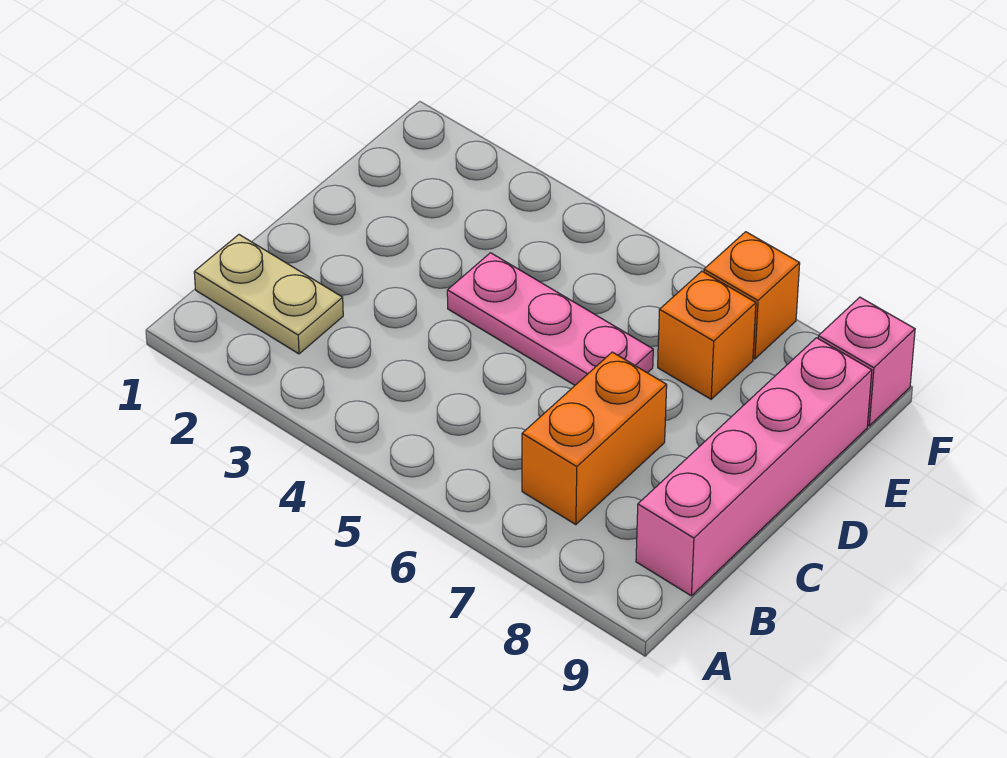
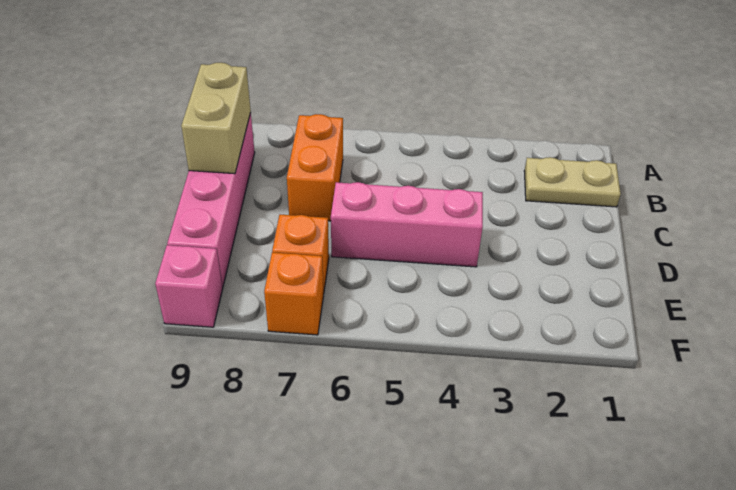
none -> tan brick B9:C9 level 2
pink plate D4:D6 level 1 -> pink brick D4:D6 level 1

